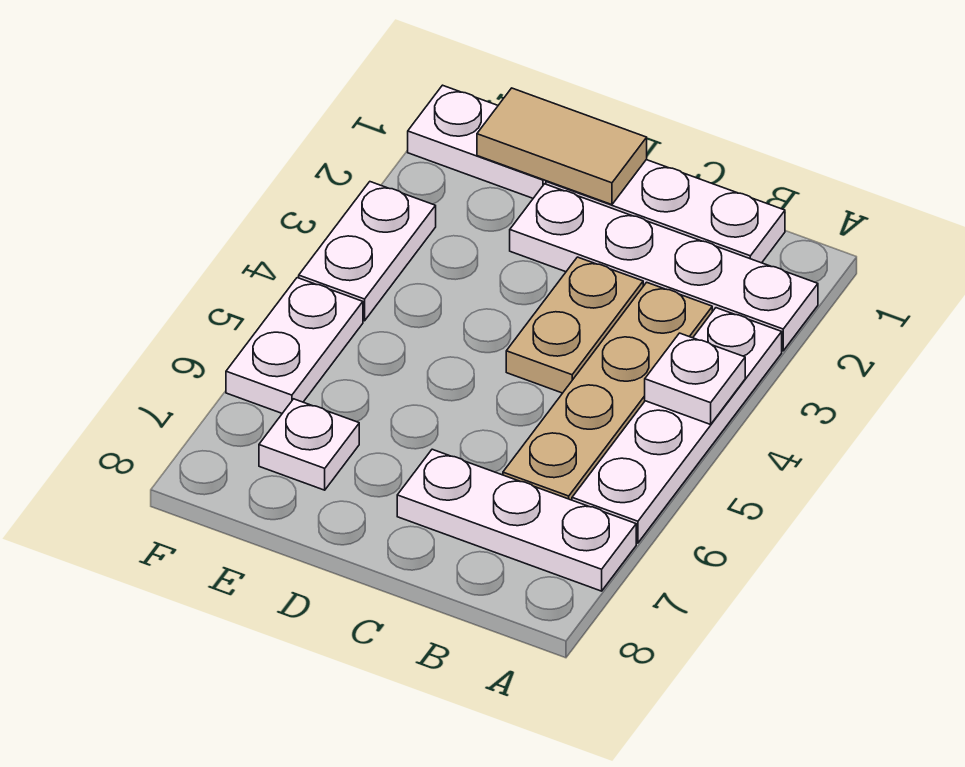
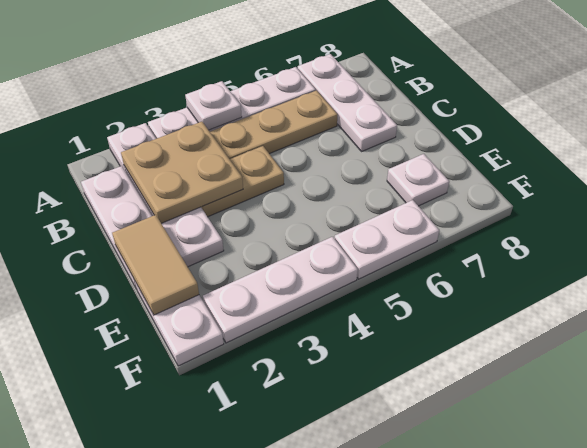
none -> tan plate B2:C3 level 2
white plate F3:F4 level 1 -> white plate F2:F4 level 1

